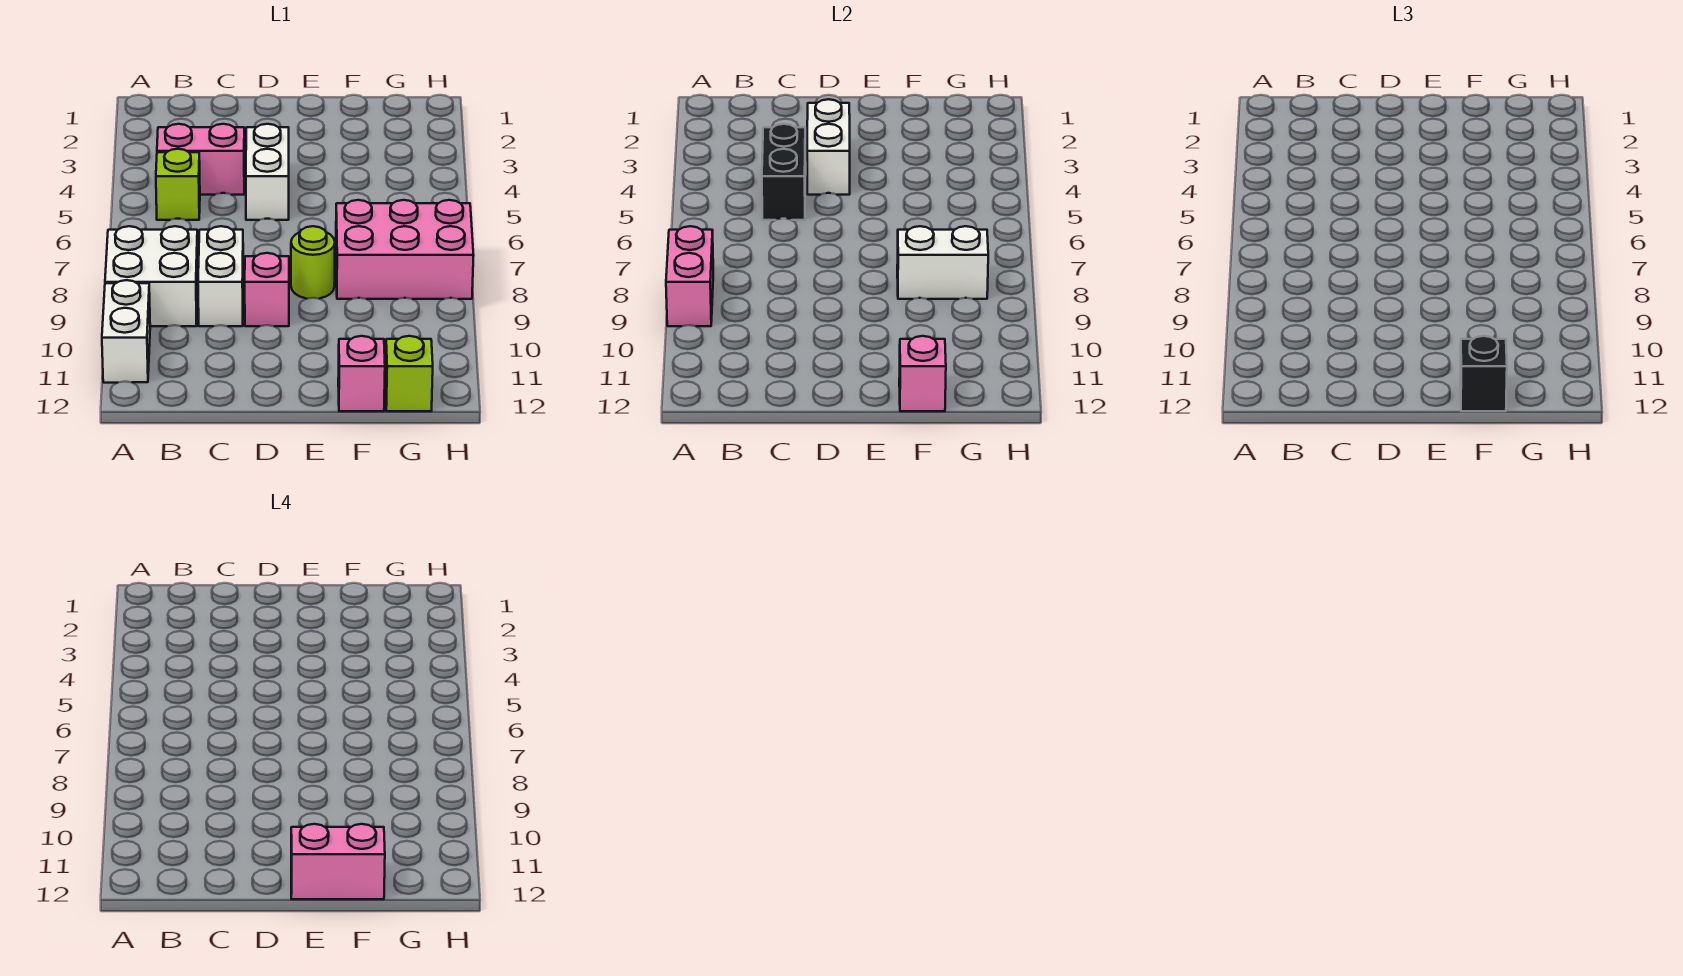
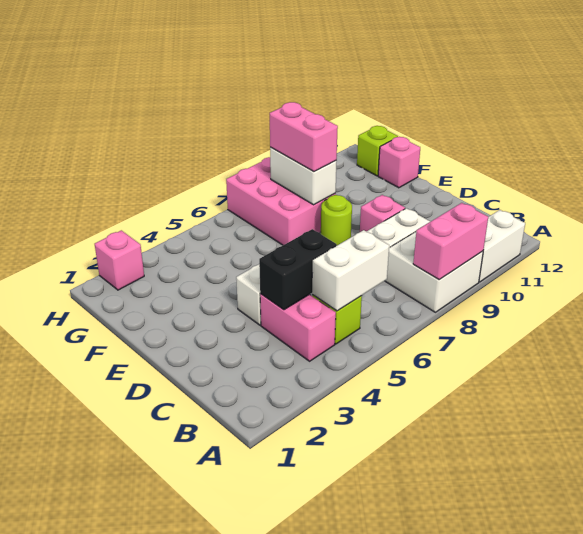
white brick D3:D4 level 2 -> white brick B5:B6 level 2
pink brick E12:F12 level 4 -> pink brick F8:G8 level 3
pink brick F12 level 2 -> pink brick H2 level 1
black brick F12 level 3 -> none

